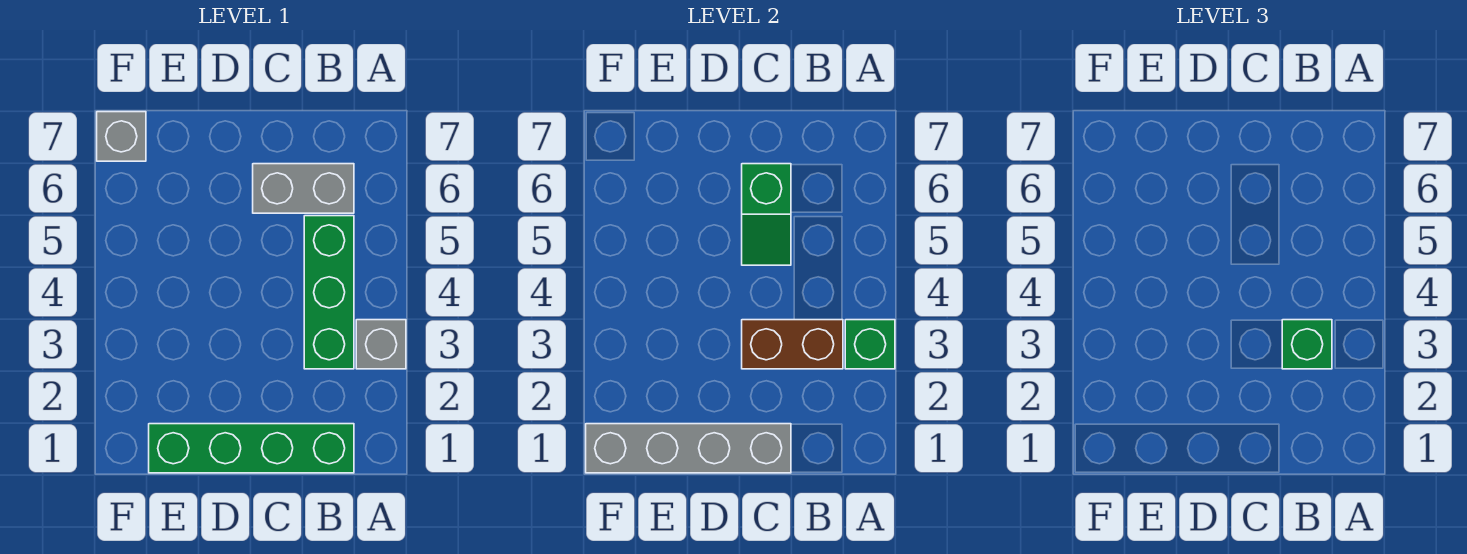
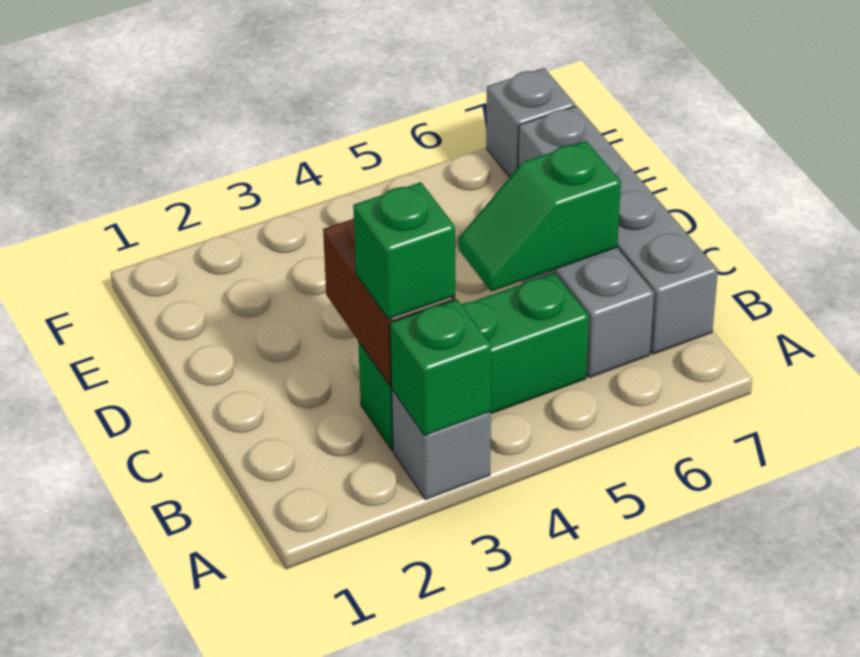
green brick B1:E1 level 1 -> none
grey brick C1:F1 level 2 -> grey brick B7:E7 level 1

